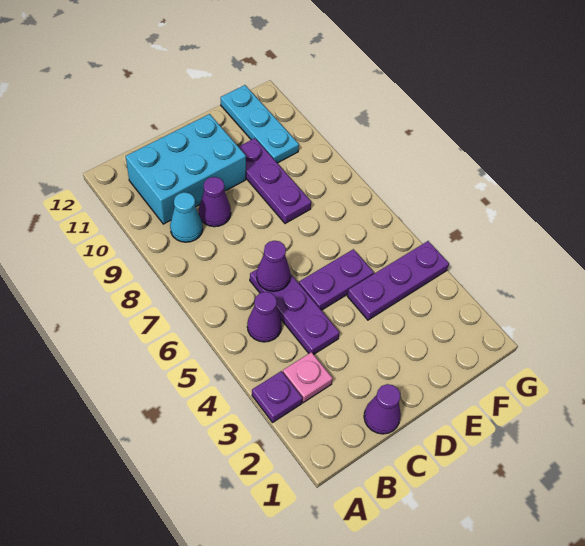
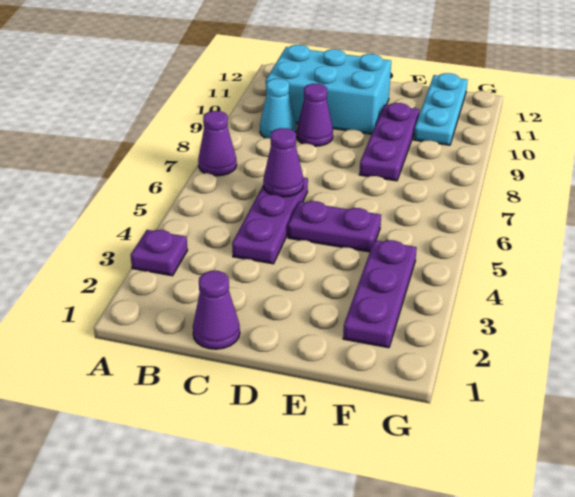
pink plate B3 level 1 -> none
purple cone B5 level 1 -> purple cone A7 level 1
purple plate E4:G4 level 1 -> purple plate F2:F4 level 1

